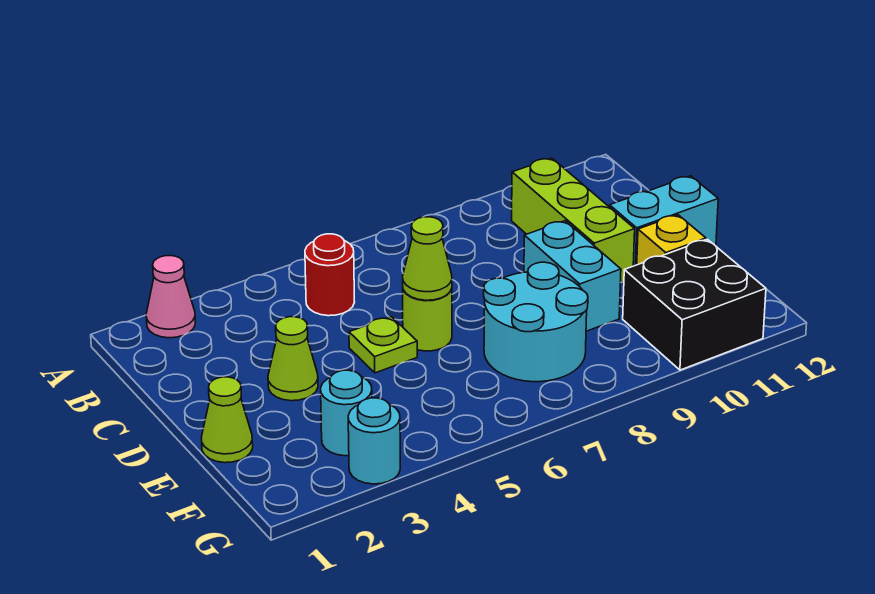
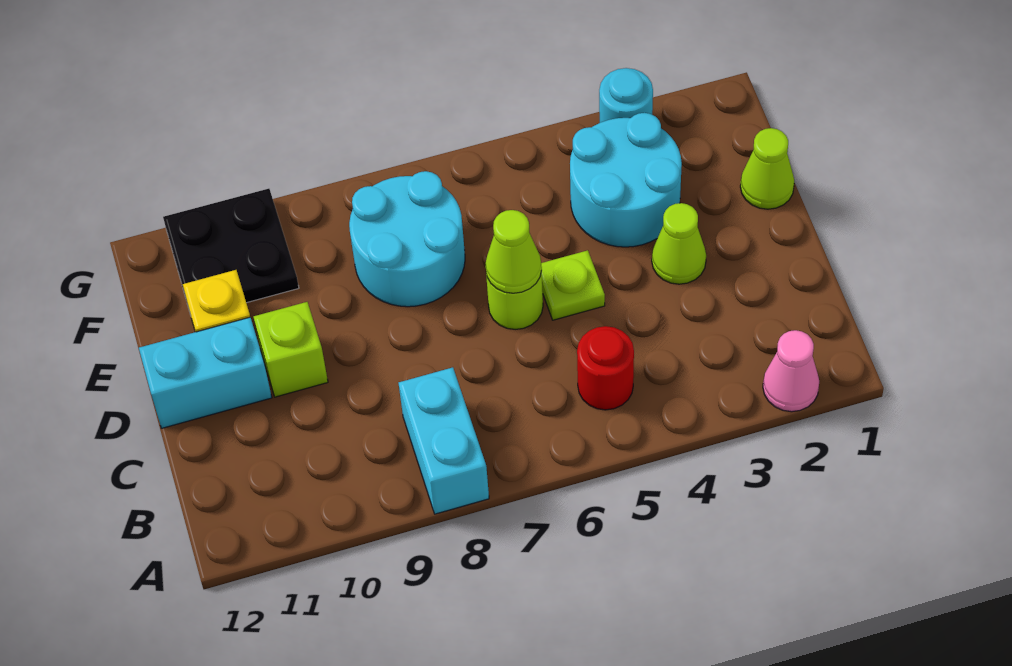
lime brick B10:D10 level 1 -> lime brick D10 level 1
cyan brick D9:E9 level 1 -> cyan brick A8:B8 level 1
cyan round brick F3 level 1 -> cyan round brick E3:F4 level 1
black brick F10:G11 level 1 -> black plate F10:G11 level 1

